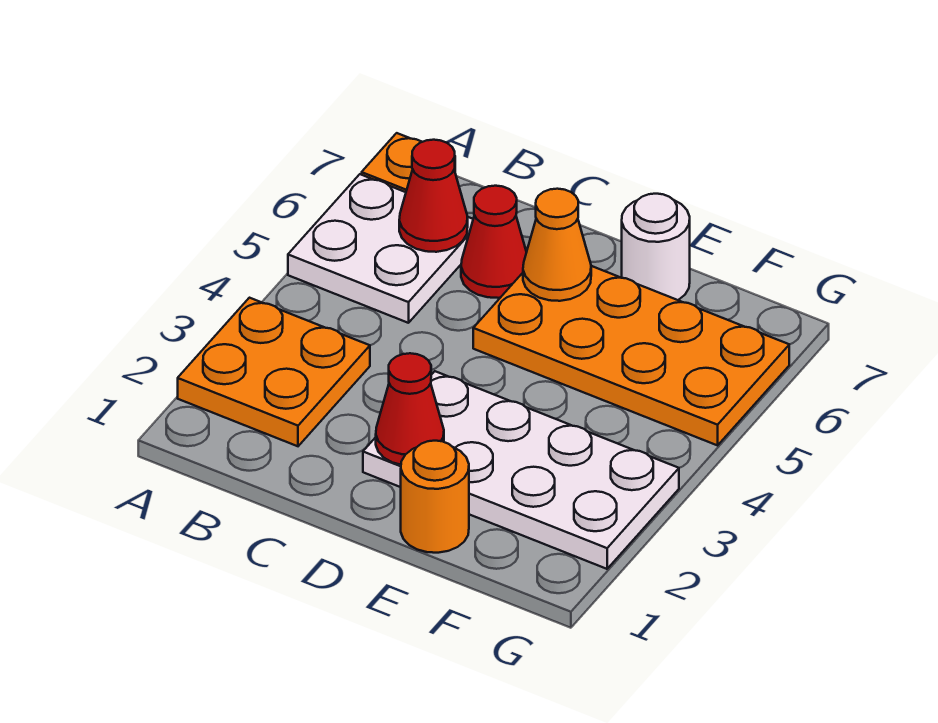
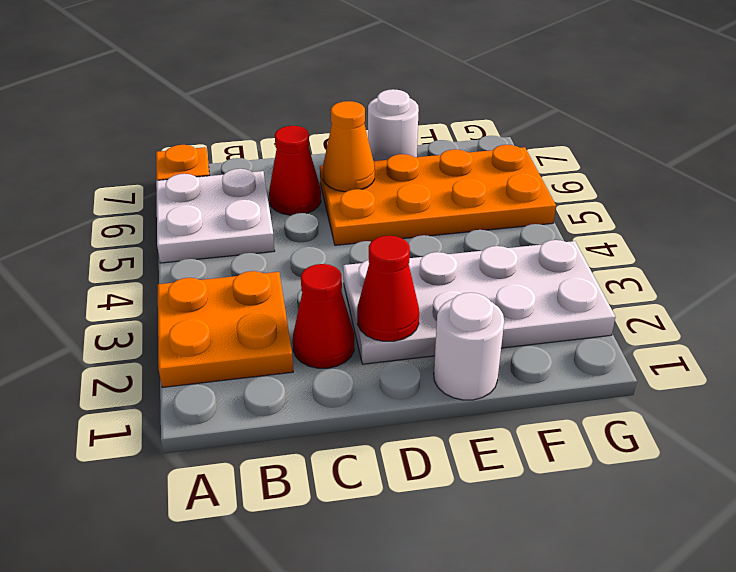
red cone B6 level 2 -> red cone C2 level 1
orange round brick E1 level 1 -> white round brick E1 level 1

